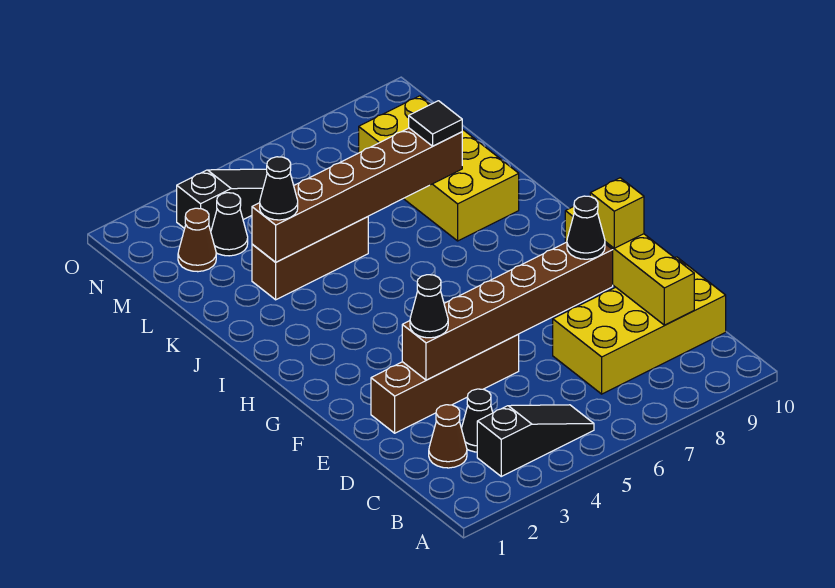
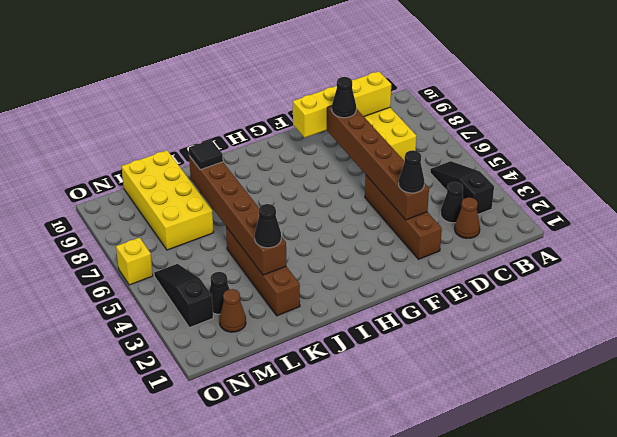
yellow brick E9 level 3 -> yellow brick O6 level 1
yellow brick J8:M9 level 1 -> yellow brick L7:M10 level 1
brown brick K3:K5 level 1 -> brown brick K2:K5 level 1

